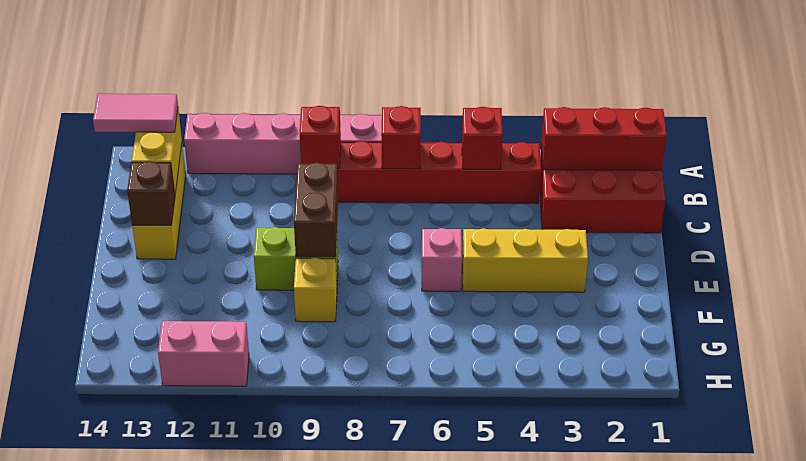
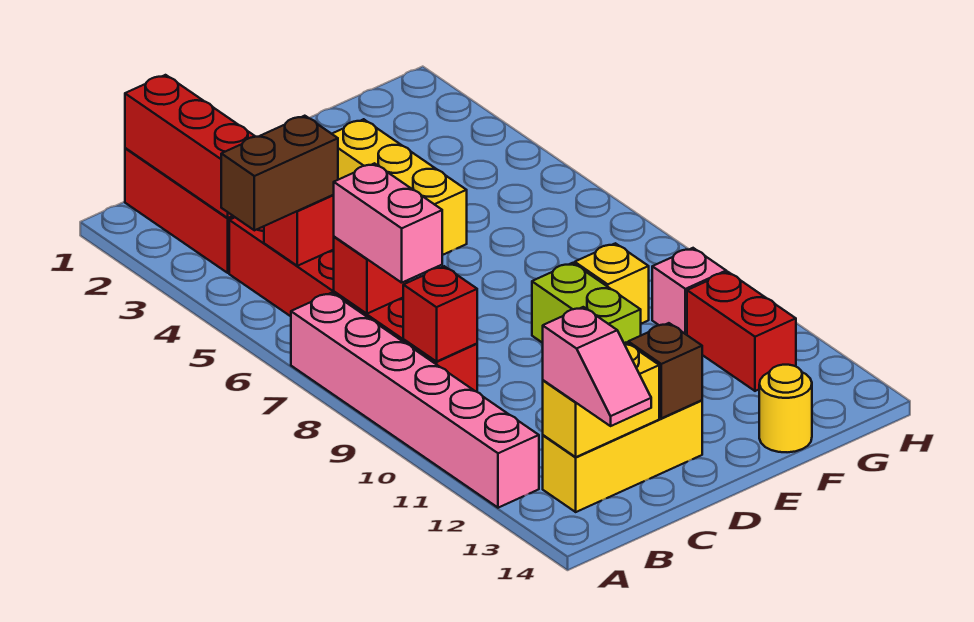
pink tile B13:B14 level 3 -> pink slope B13:B14 level 3 top 13
brown brick D9:E9 level 2 -> brown brick A5:B5 level 3
pink brick E6 level 1 -> pink brick G10 level 1
none -> yellow round brick F14 level 1
none -> red brick G11:G12 level 1
pink brick H11:H12 level 1 -> pink brick B7:B8 level 3

